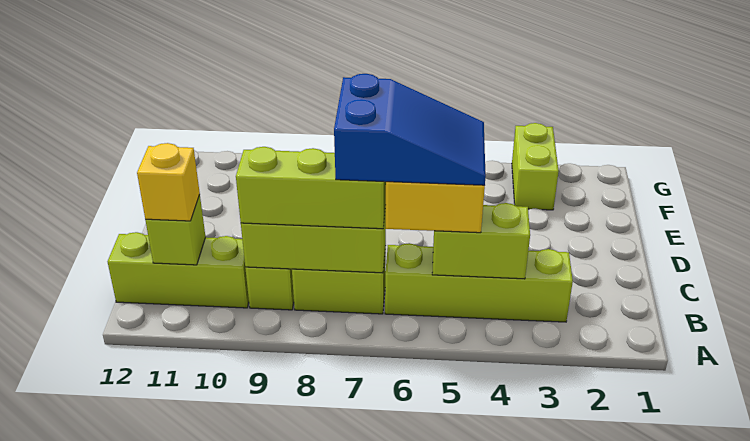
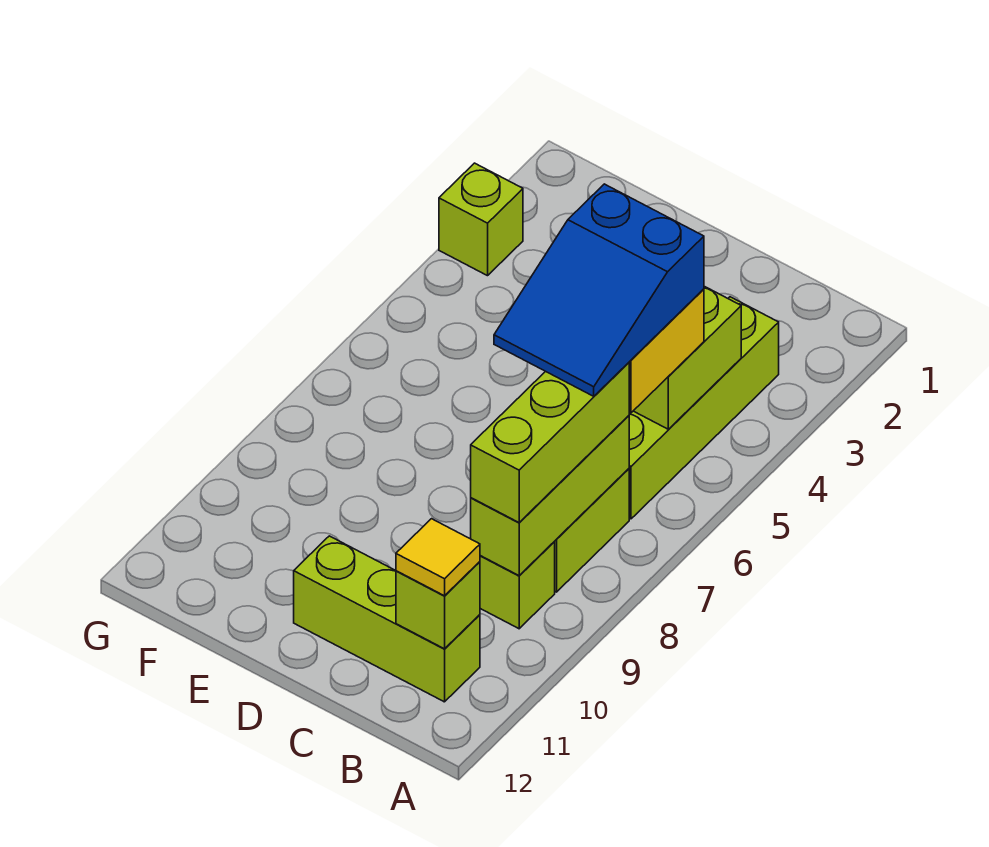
blue slope B5:C7 level 4 top 7 -> blue slope B5:C7 level 4 top 5
lime brick B10:B12 level 1 -> lime brick B11:D11 level 1
yellow brick B11 level 3 -> yellow tile B11 level 3
lime brick F3:G3 level 1 -> lime brick G3 level 1

